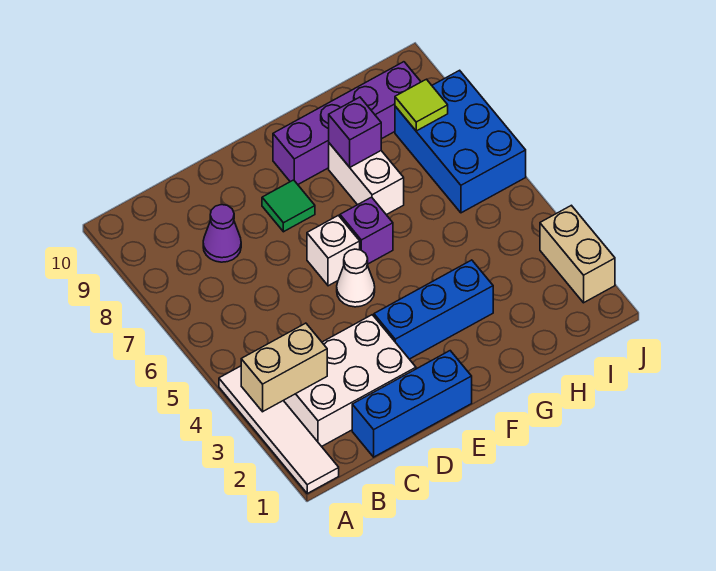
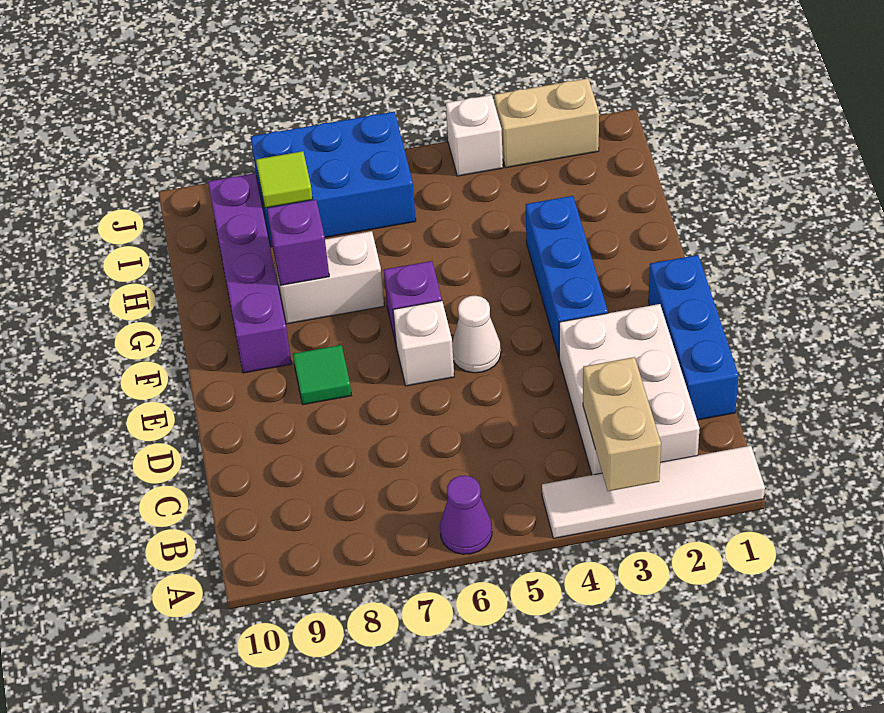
purple cone C8 level 1 -> purple cone A6 level 1
none -> white brick J4 level 1

